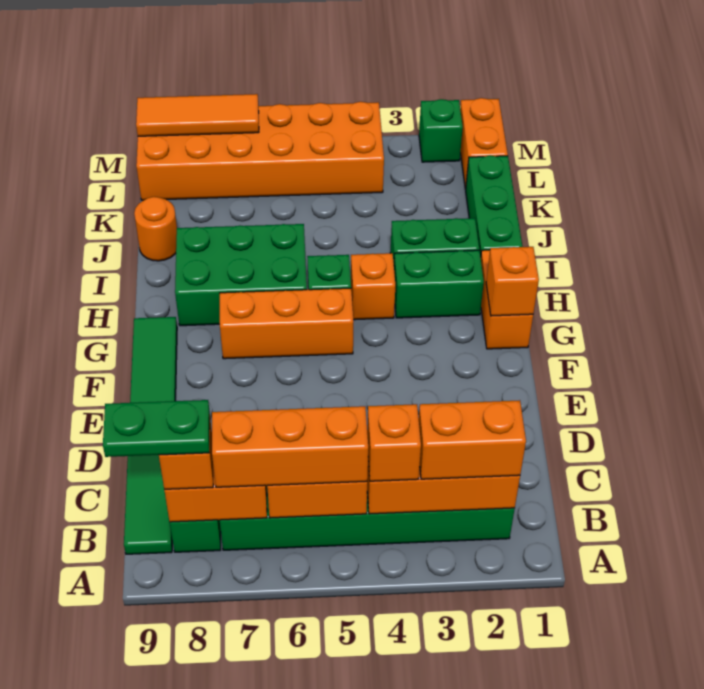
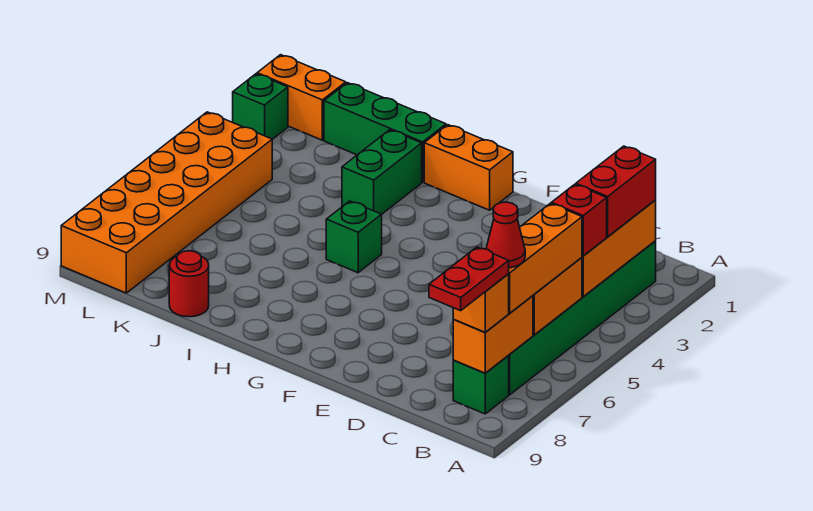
orange brick B2:B3 level 3 -> red brick B2:B3 level 3
orange brick B4 level 3 -> red brick B4 level 3
none -> red cone B7 level 4
green plate B8:B9 level 4 -> red plate B8:B9 level 4
green tile B9:G9 level 1 -> none
orange brick G1 level 2 -> none
orange brick G5:G7 level 1 -> none
green brick H2:H3 level 1 -> none
orange brick H4 level 1 -> none
green brick H6:I8 level 1 -> none
orange round brick J9 level 1 -> red round brick J9 level 1
orange tile M7:M9 level 2 -> none

